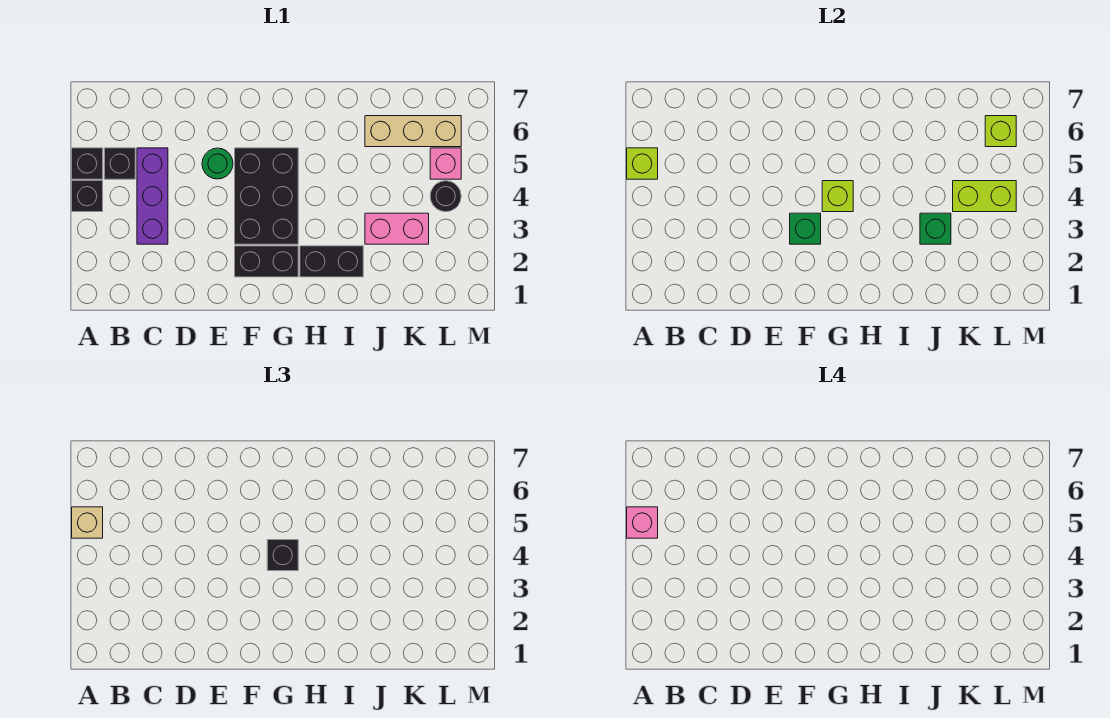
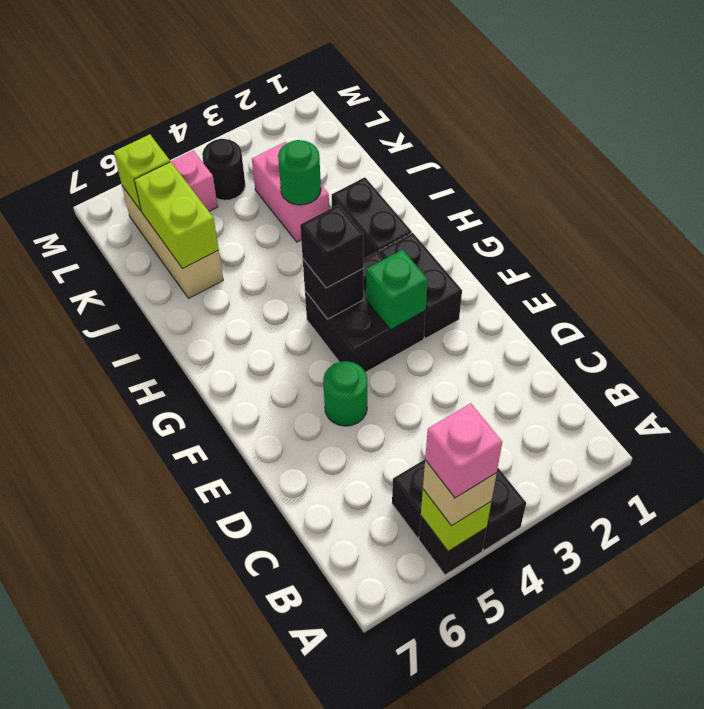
purple brick C3:C5 level 1 -> none
black brick F3:G5 level 1 -> black brick F3:G4 level 1
lime brick G4 level 2 -> black brick G4 level 2
green brick J3 level 2 -> green round brick J3 level 2
lime brick K4:L4 level 2 -> lime brick J6:K6 level 2

